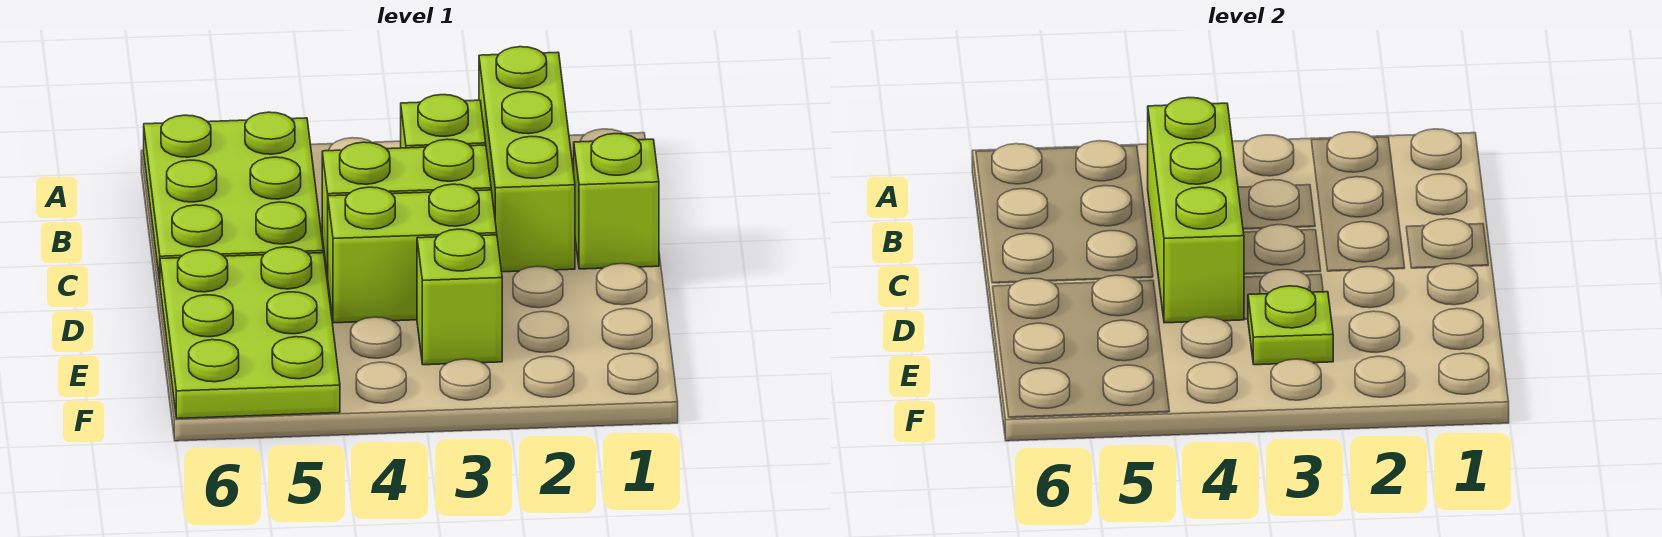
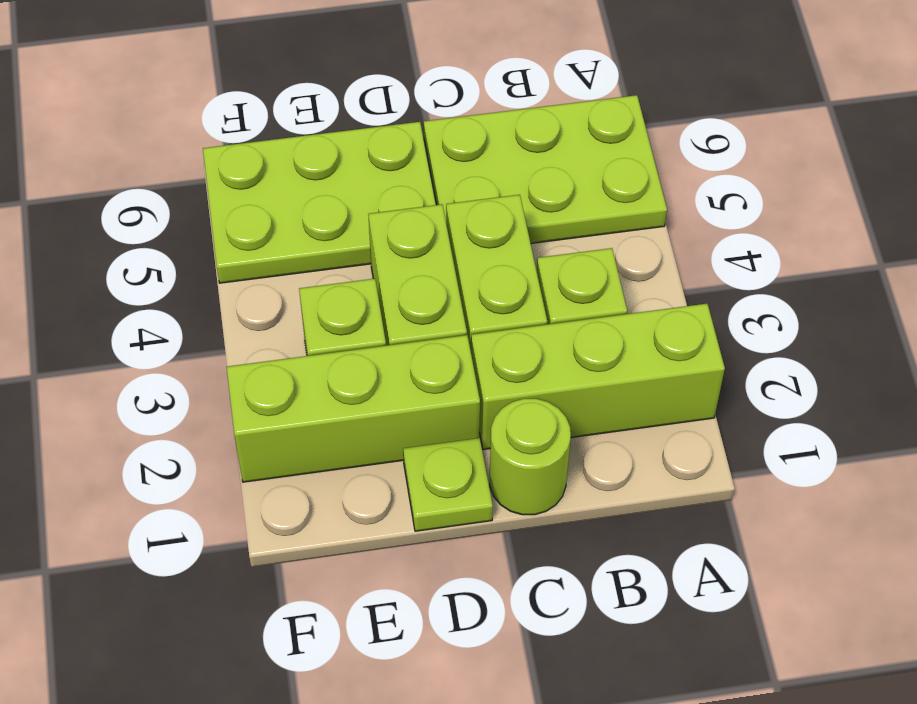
lime brick B4:D4 level 2 -> lime brick D2:F2 level 1
lime brick C1 level 1 -> lime round brick C1 level 1
lime plate E3 level 2 -> lime plate D1 level 1

